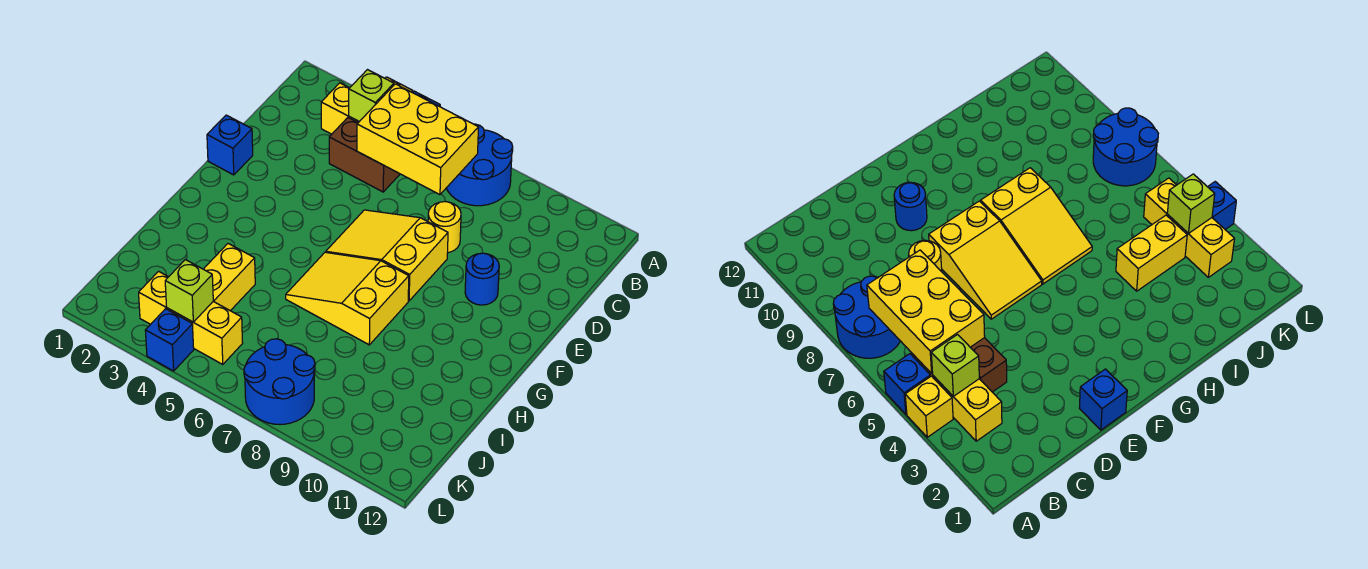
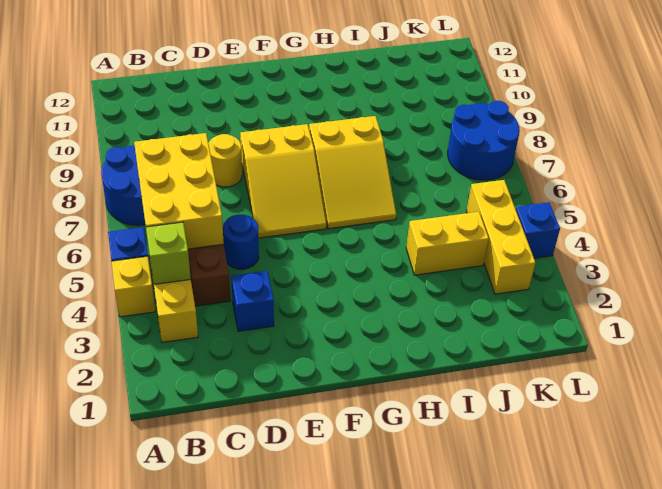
blue brick E1 level 1 -> blue brick D3 level 1
blue round brick E10 level 1 -> blue round brick D5 level 1
lime brick K4 level 2 -> none

